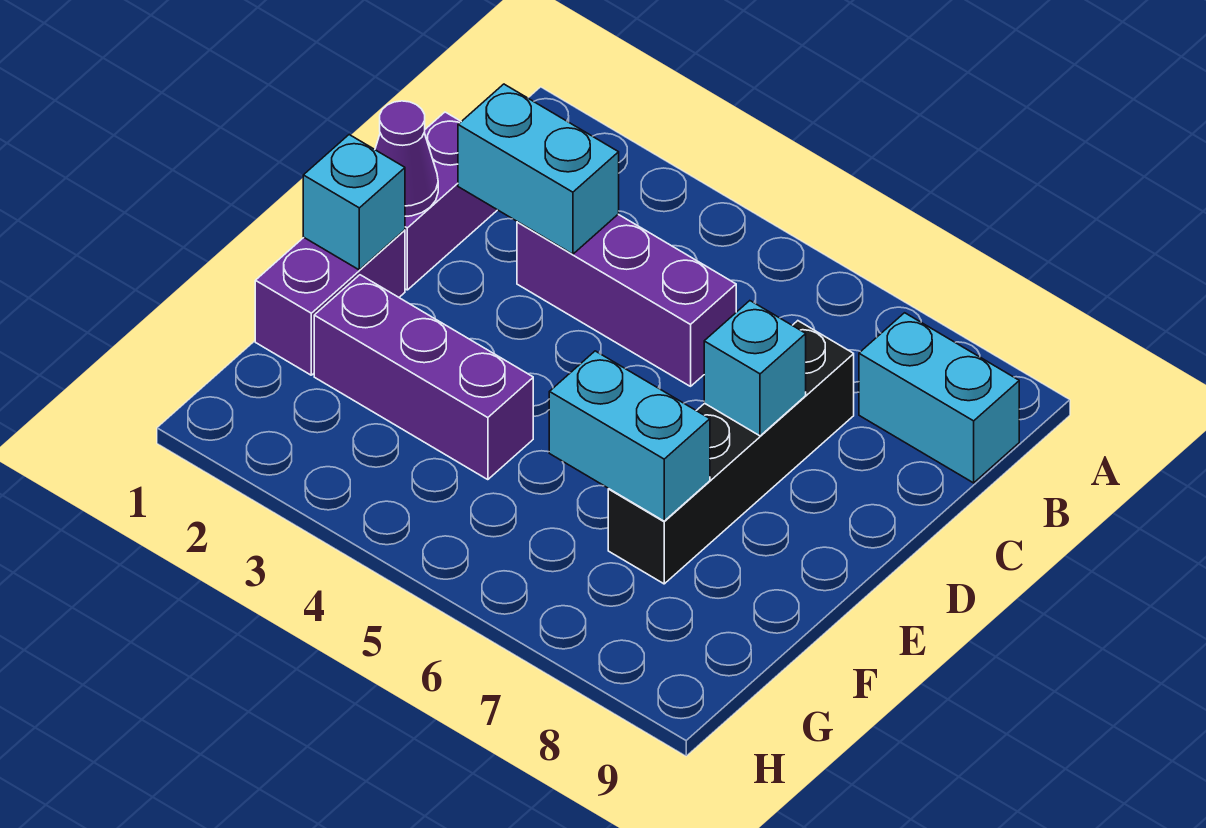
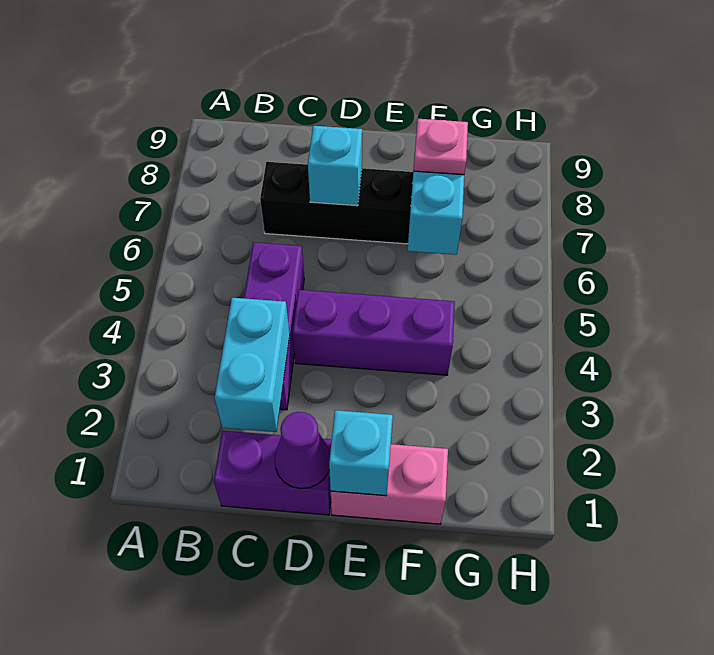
cyan brick B8:B9 level 1 -> none
purple brick E1:F1 level 1 -> pink brick E1:F1 level 1
purple brick F2:F4 level 1 -> purple brick D4:F4 level 1
none -> pink plate F7 level 3

